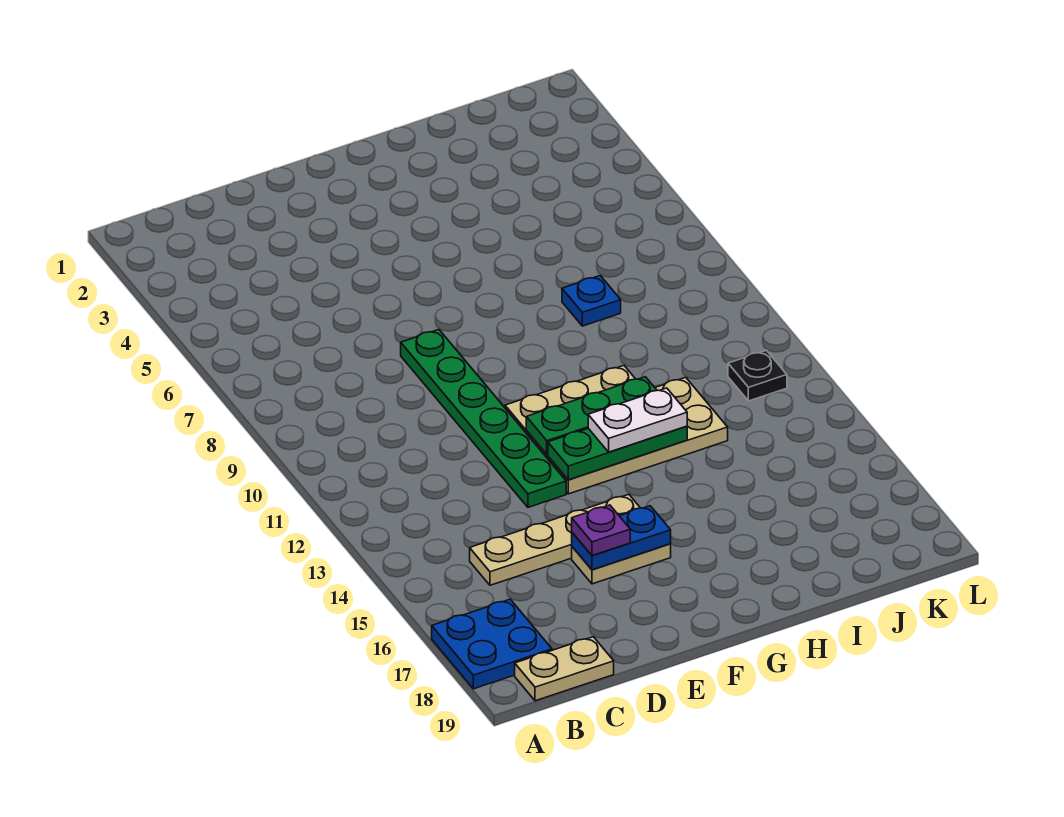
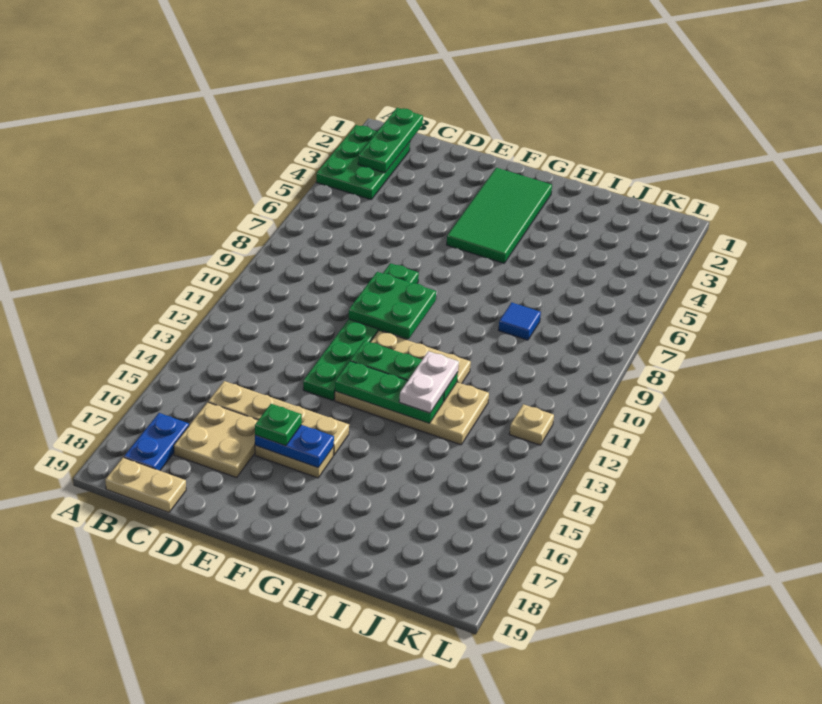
none -> green plate A2:B4 level 1
blue plate A17:B18 level 1 -> blue plate B17:B18 level 1
none -> green plate B1:B3 level 2
none -> tan plate C16:D17 level 1
none -> green plate E9:F10 level 2
purple plate E16 level 3 -> green plate E16 level 3
none -> green tile F2:G5 level 1
white plate G13:H13 level 3 -> white plate H12:H13 level 3
blue plate I8 level 1 -> blue tile I8 level 1
black plate K12 level 1 -> tan plate K12 level 1

